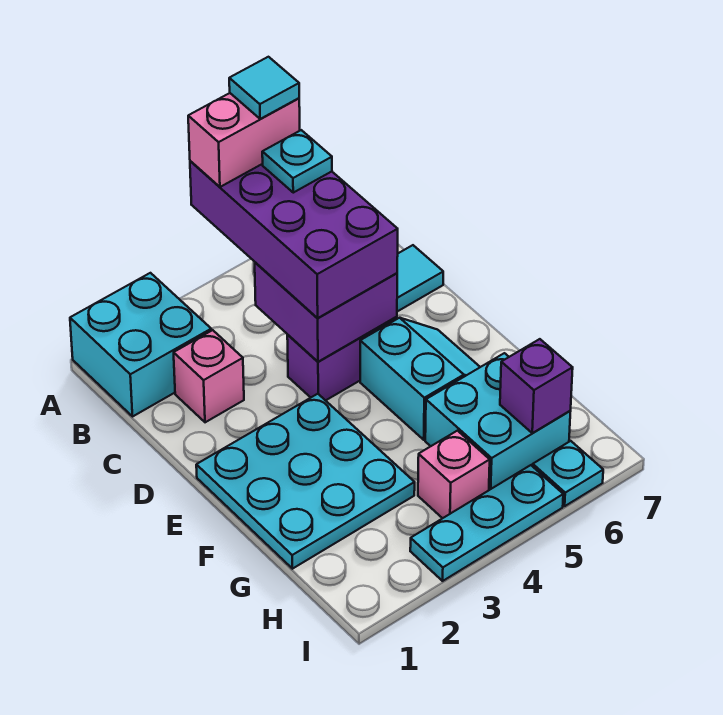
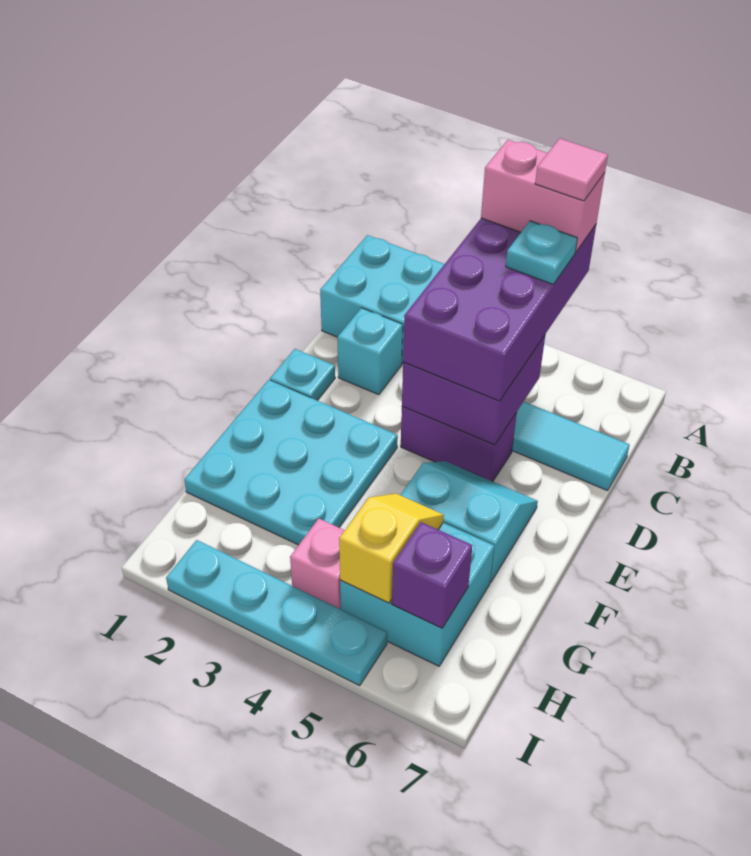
cyan tile A5 level 5 -> pink tile A5 level 5
pink brick C2 level 1 -> cyan brick C2 level 1
cyan slope E5:F6 level 1 top 5 -> cyan slope E5:F6 level 1 top F
none -> yellow slope G5:H5 level 2 top H
cyan plate I3:I5 level 1 -> cyan plate I2:I5 level 1
cyan plate I6 level 1 -> cyan plate D1 level 1

